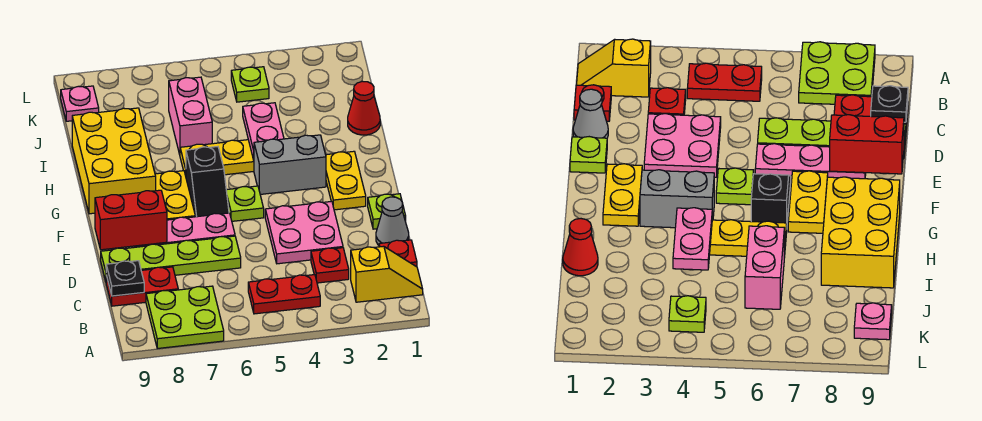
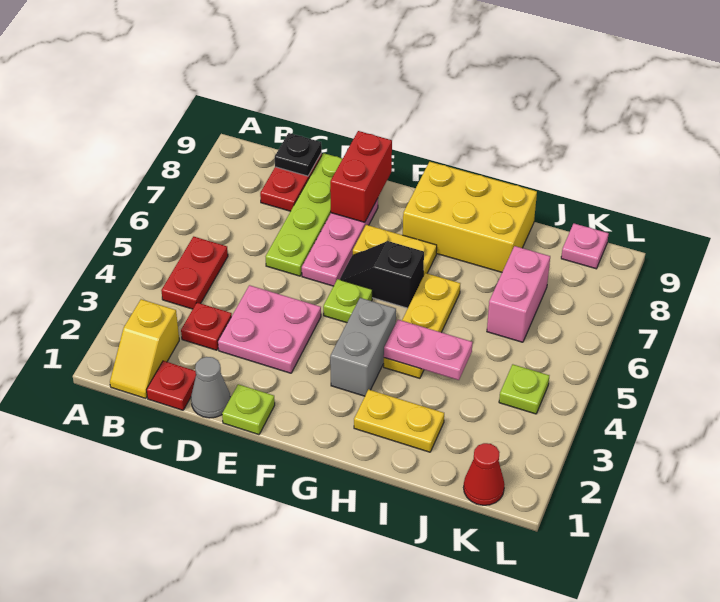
lime plate A7:B8 level 1 -> none
yellow plate F2:G2 level 1 -> yellow plate H2:I2 level 1
red cone I1 level 1 -> red cone K1 level 1
pink brick I6:J6 level 1 -> pink brick J6:J7 level 1

